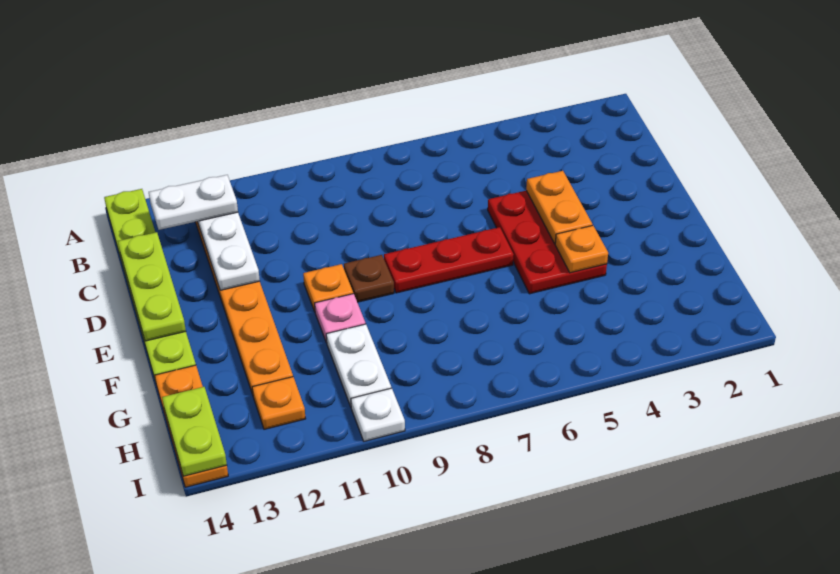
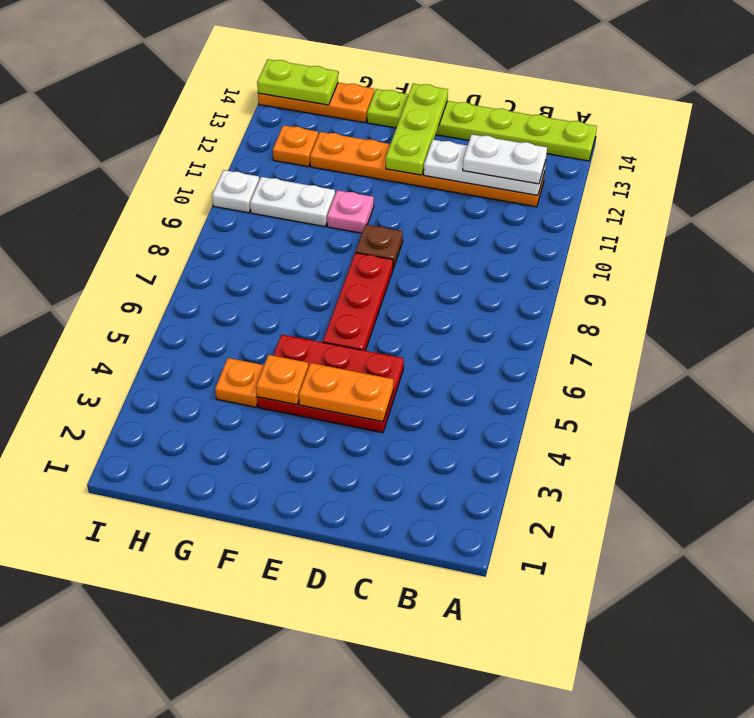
white plate B12:B13 level 3 -> white plate B12:C12 level 3
lime plate C14:E14 level 2 -> lime plate E12:E14 level 2
orange plate E10 level 1 -> orange plate G4 level 1

